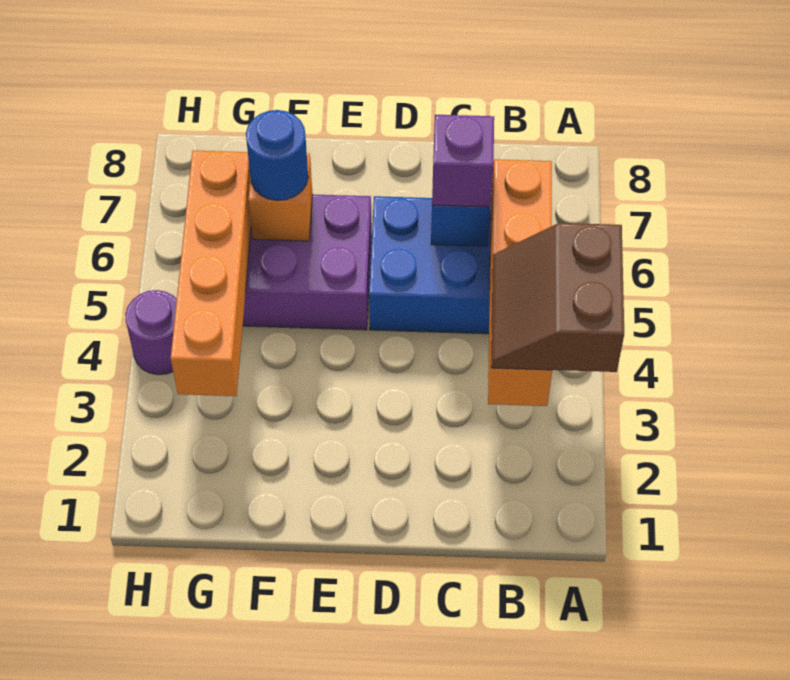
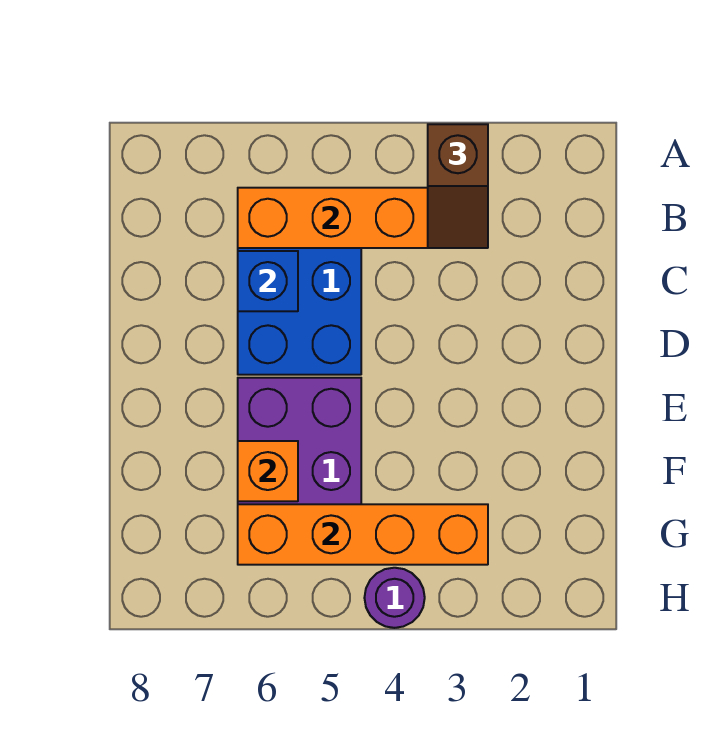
brown slope A3:B4 level 3 top A -> brown slope A3:B3 level 3 top A
purple brick C6 level 3 -> none
blue round brick F6 level 3 -> none

